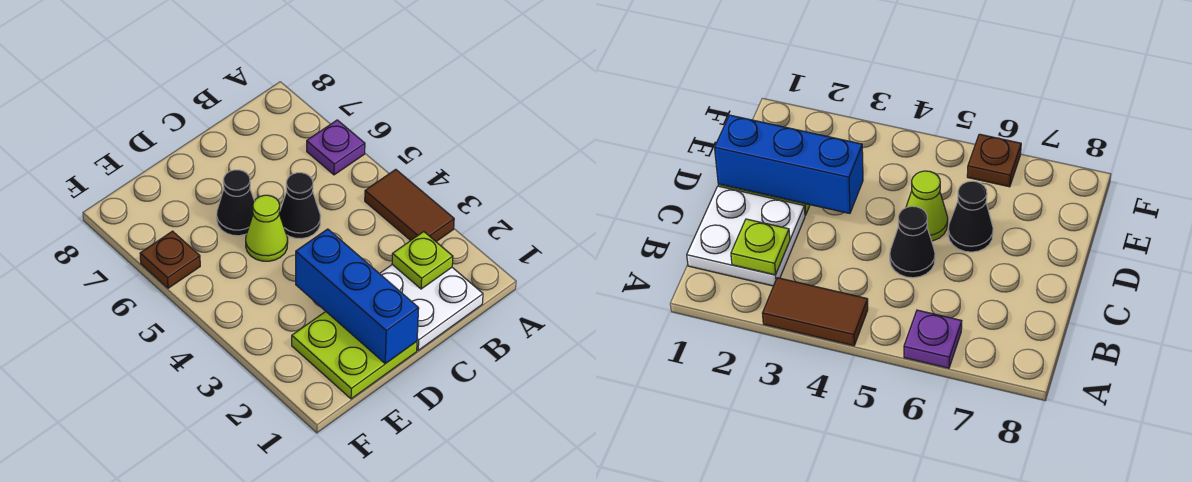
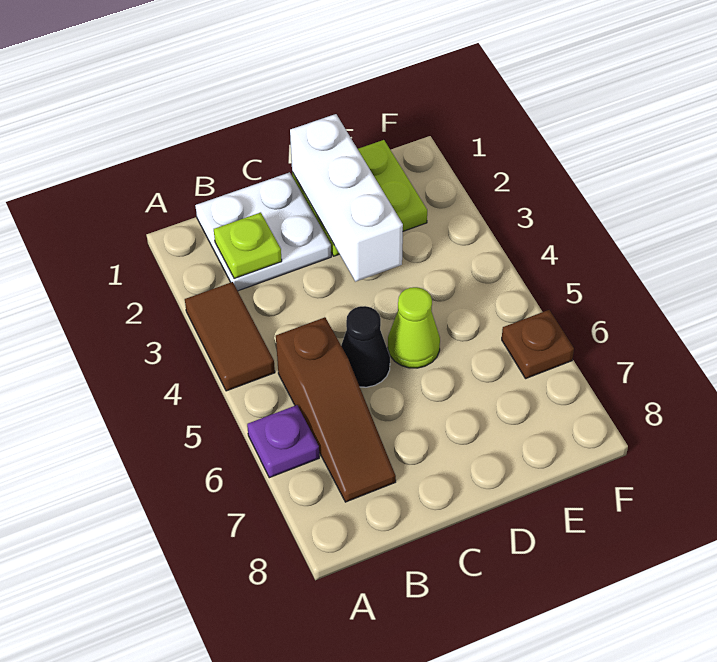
none -> brown slope B5:B7 level 1 top 5
blue brick D1:D3 level 2 -> white brick D1:D3 level 2
black cone D6 level 1 -> none

